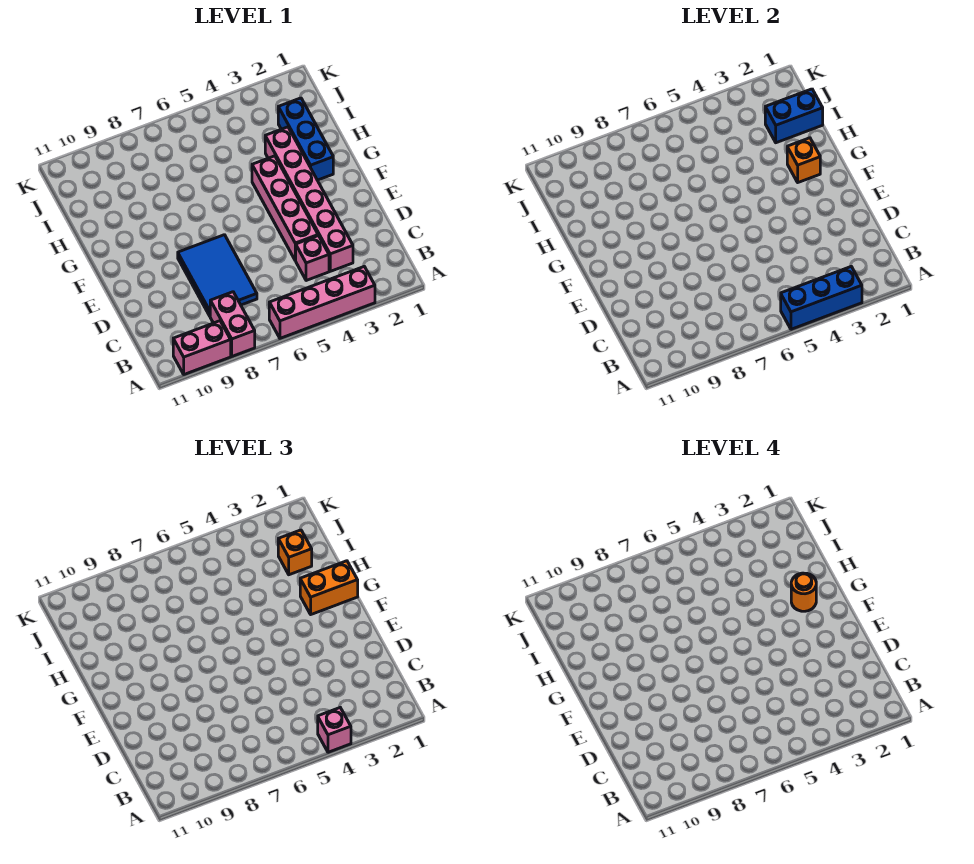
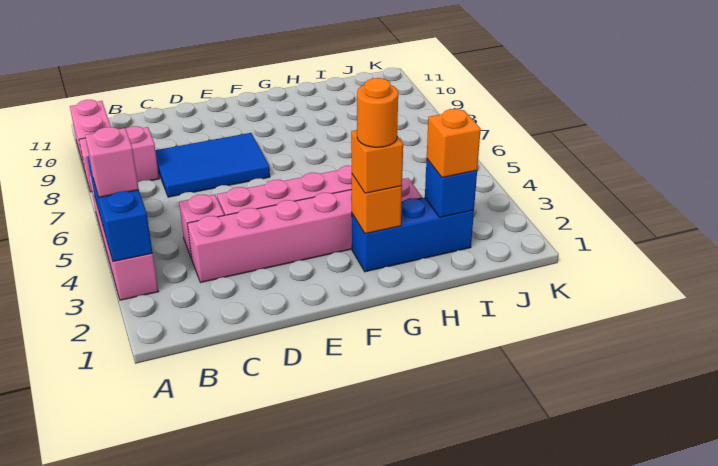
orange brick G1:G2 level 3 -> orange brick G2 level 3
blue brick I1:I2 level 2 -> blue brick I2 level 2

